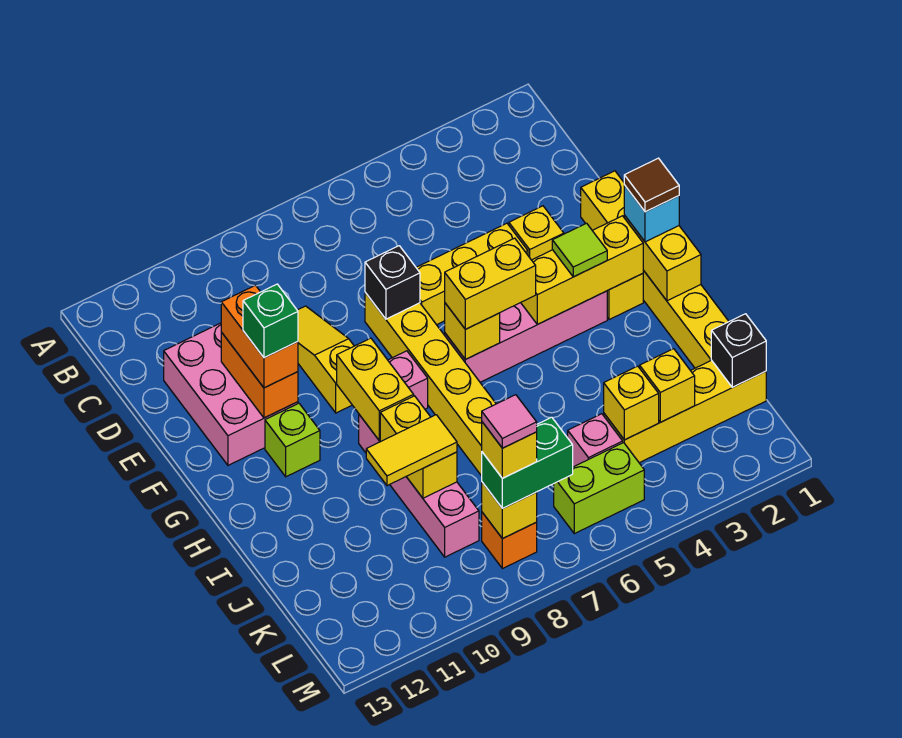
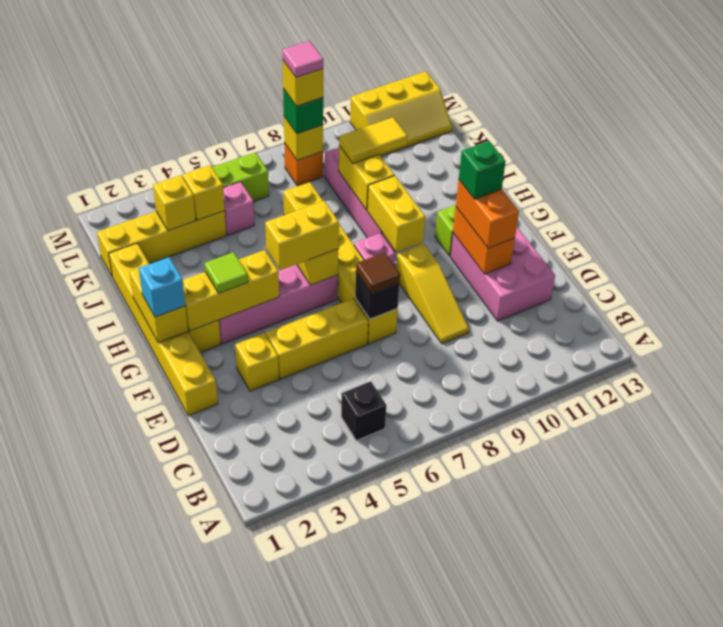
brown tile G1 level 4 -> brown tile E7 level 3
black brick K1 level 2 -> black brick B5 level 1
green brick L7:L8 level 3 -> green brick L8 level 3
none -> yellow slope L11:M13 level 1 top M

